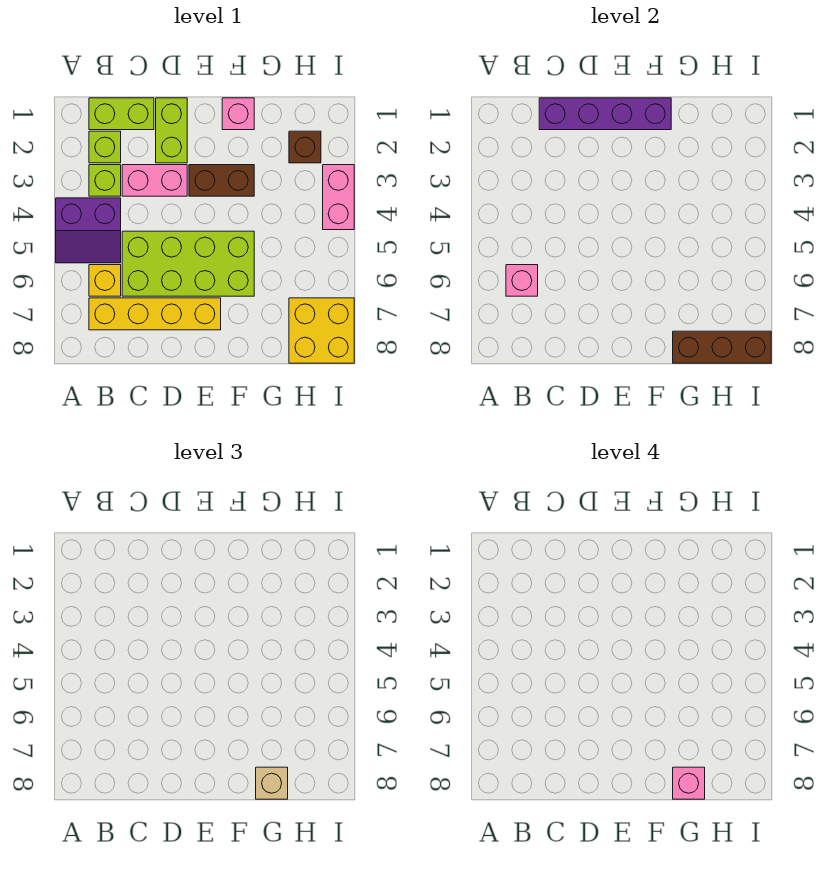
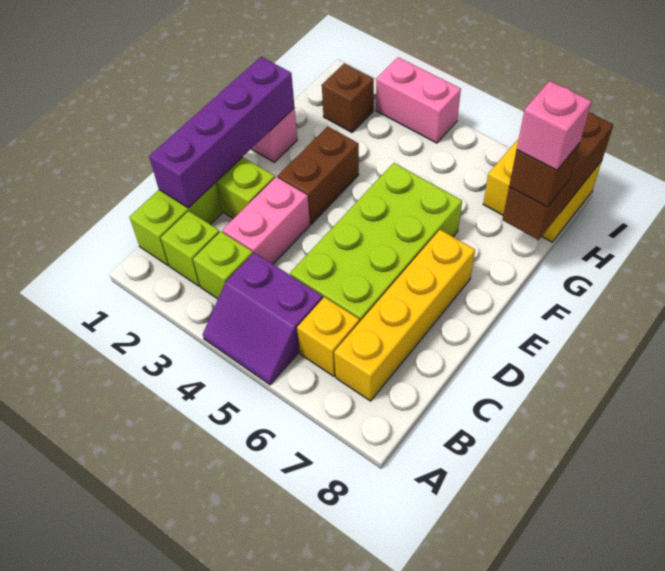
purple slope A4:B5 level 1 top 4 -> purple slope A4:B5 level 1 top B
pink brick B6 level 2 -> none
tan brick G8 level 3 -> brown brick G8 level 3

